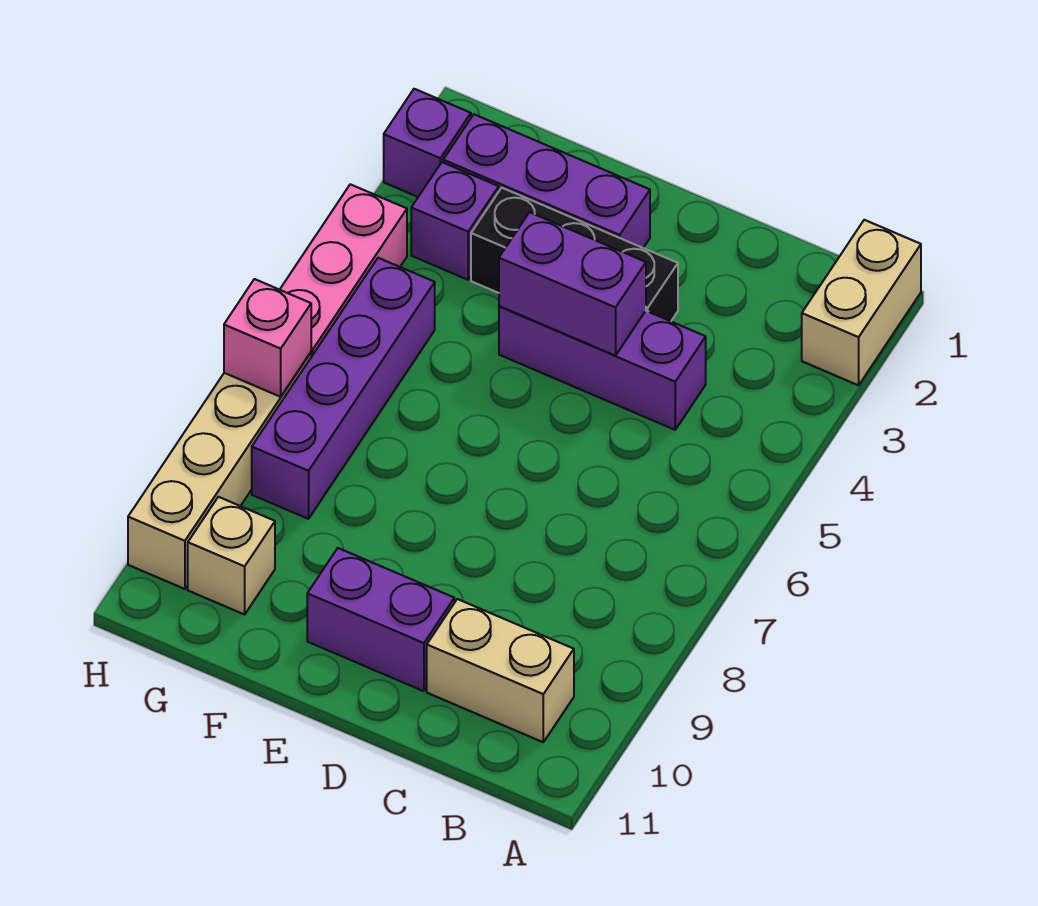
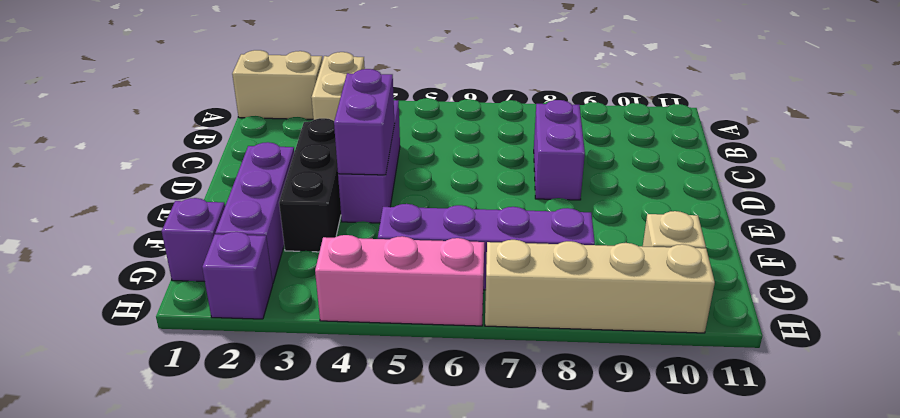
tan brick B10:C10 level 1 -> tan brick A3:B3 level 1
purple brick D10:E10 level 1 -> purple brick C8:D8 level 1
purple brick G3 level 1 -> purple brick G1 level 1
pink brick H7 level 2 -> none

